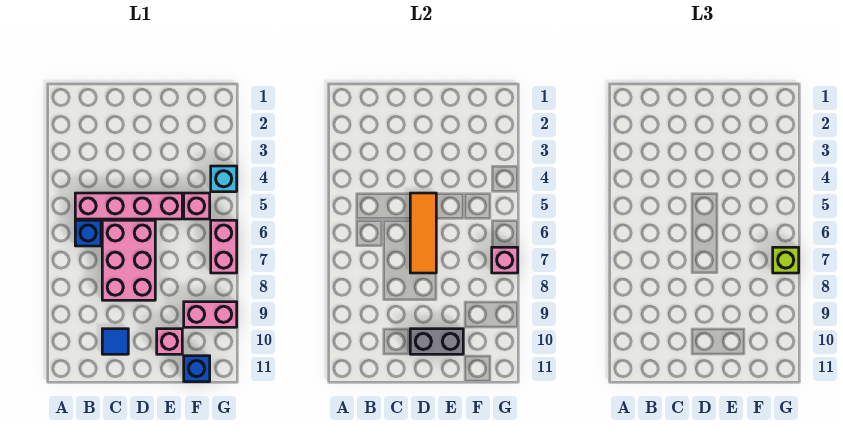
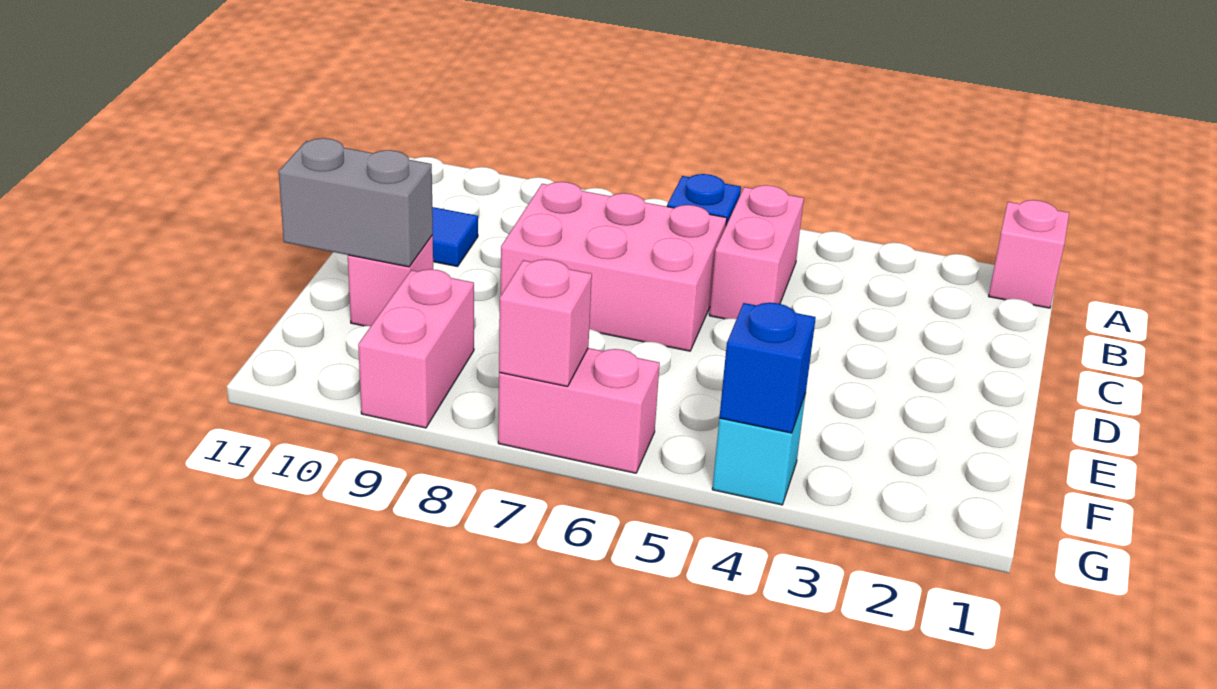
pink brick B5:E5 level 1 -> pink brick B5:C5 level 1
orange tile D5:D7 level 2 -> none
grey brick D10:E10 level 2 -> grey brick E10:E11 level 2
pink brick F5 level 1 -> pink brick A1 level 1
blue brick F11 level 1 -> blue brick G4 level 2
lime brick G7 level 3 -> none

